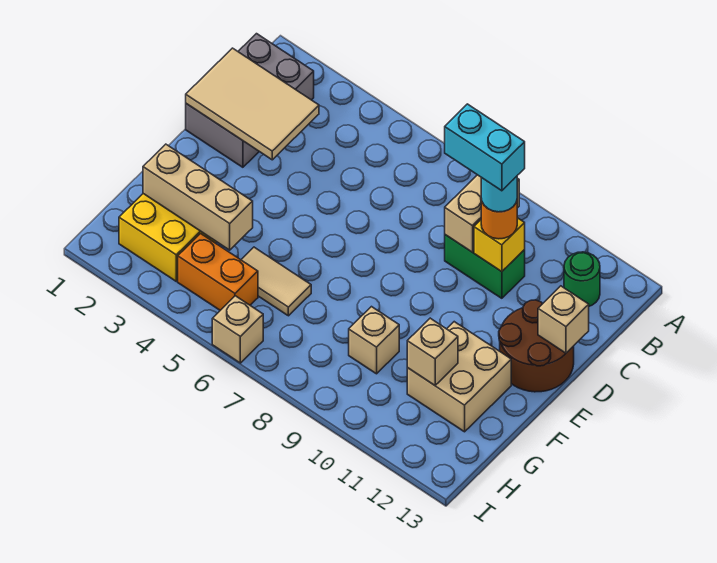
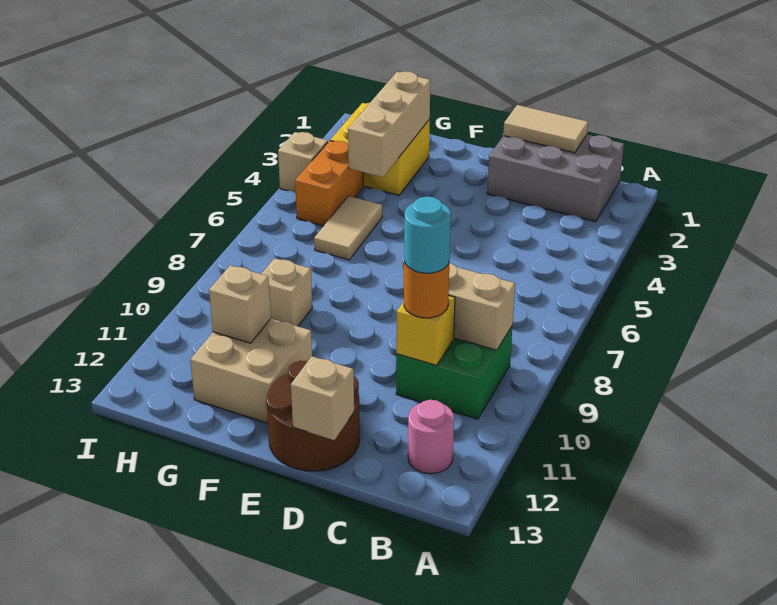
green round brick B12 level 1 -> pink round brick B12 level 1
tan tile C1:D3 level 2 -> tan tile C1:D1 level 2
green brick C9:C10 level 1 -> green brick B9:C10 level 1
cyan brick C9:C10 level 5 -> none
tan brick I6 level 1 -> tan brick I4 level 1

